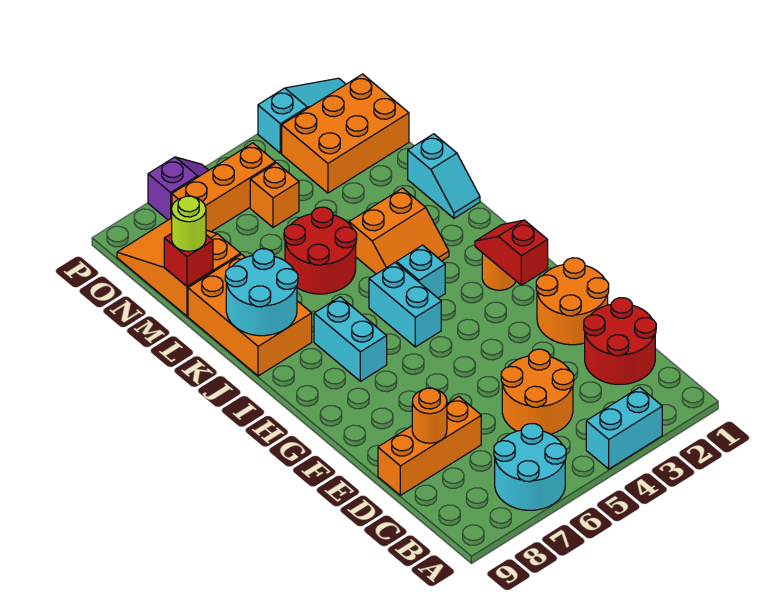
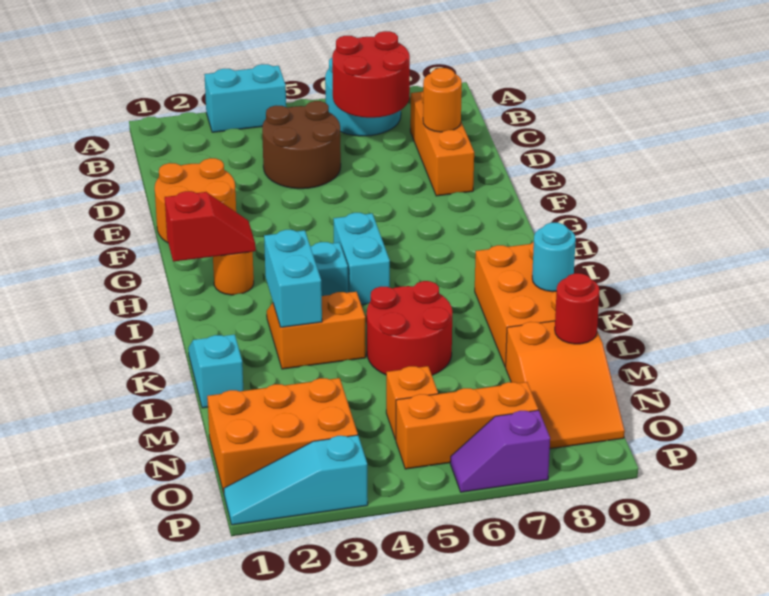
red round brick C1:D2 level 1 -> red round brick B6:C7 level 2
orange round brick C4:D5 level 1 -> brown round brick C4:D5 level 1
orange brick D7:D9 level 1 -> orange brick C8:E8 level 1
red slope G2:H2 level 2 top G -> red slope H1:H2 level 2 top 1
cyan brick H7:I7 level 1 -> cyan brick J3:K3 level 2
cyan round brick J8:K9 level 2 -> cyan round brick K9 level 2
red brick M9 level 2 -> red round brick M9 level 2
lime round brick M9 level 3 -> none

